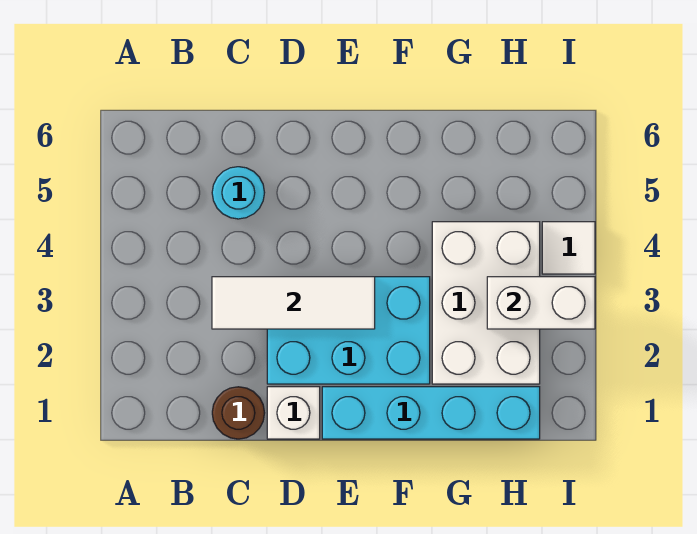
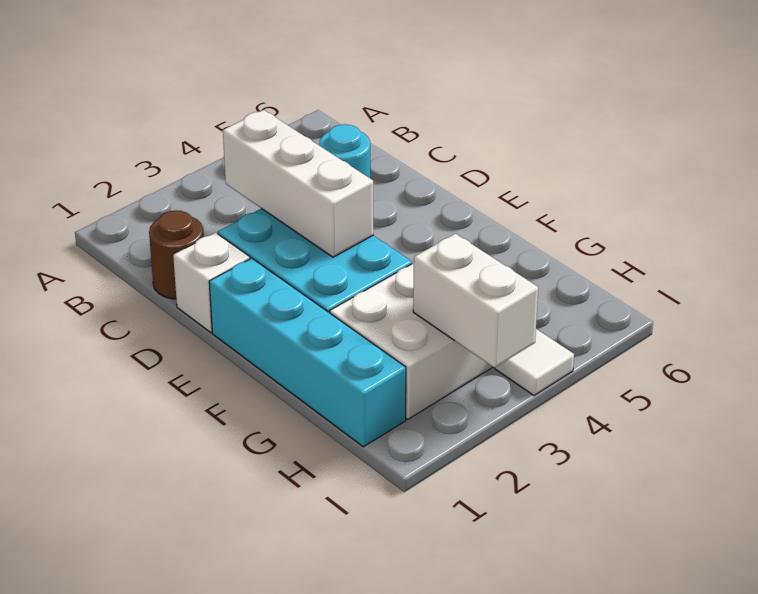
white tile C3:E3 level 2 -> white brick C3:E3 level 2

